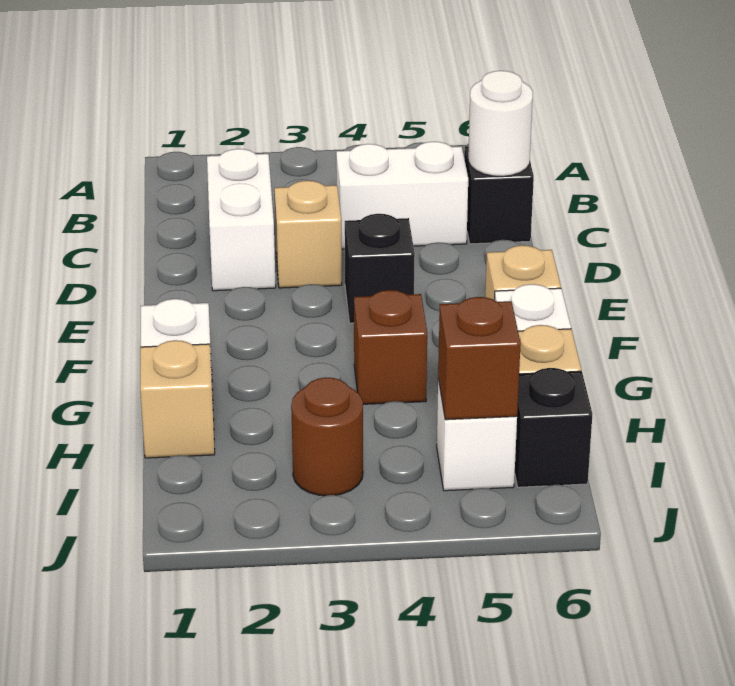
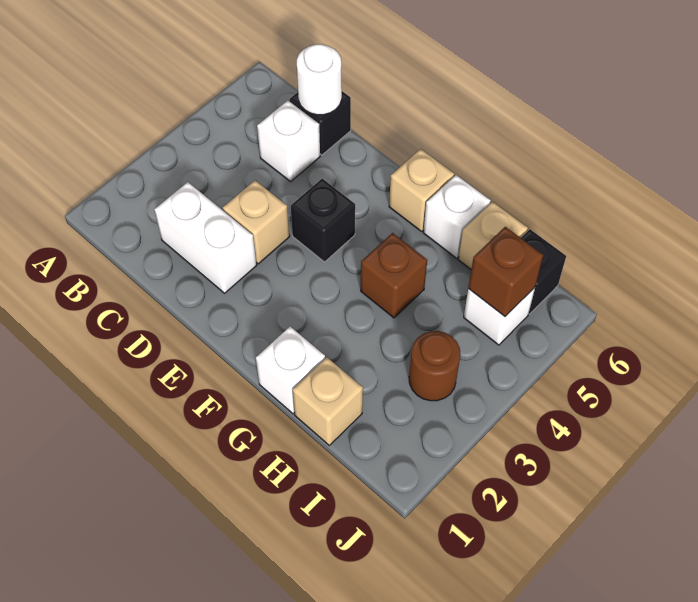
white brick C4:C5 level 1 -> white brick C5 level 1

